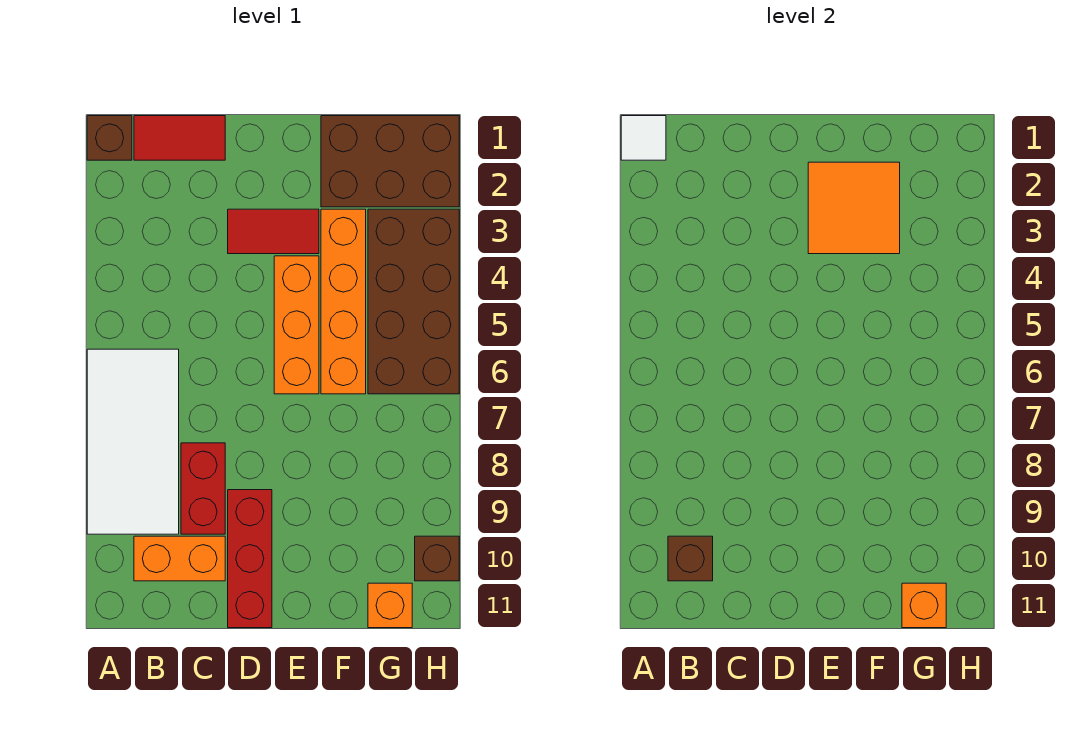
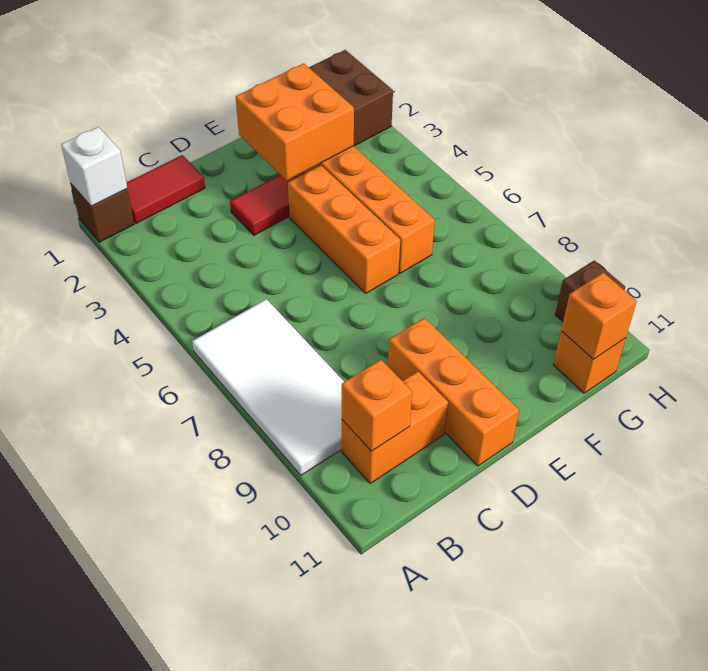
white tile A1 level 2 -> white brick A1 level 2
brown brick B10 level 2 -> orange brick B10 level 2
red brick C8:C9 level 1 -> none
red brick D9:D11 level 1 -> orange brick D9:D11 level 1
orange tile E2:F3 level 2 -> orange brick E2:F3 level 2
brown brick G3:H6 level 1 -> none

